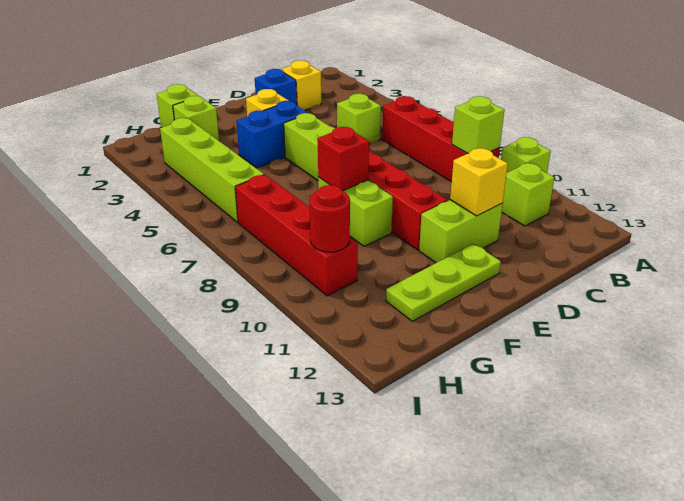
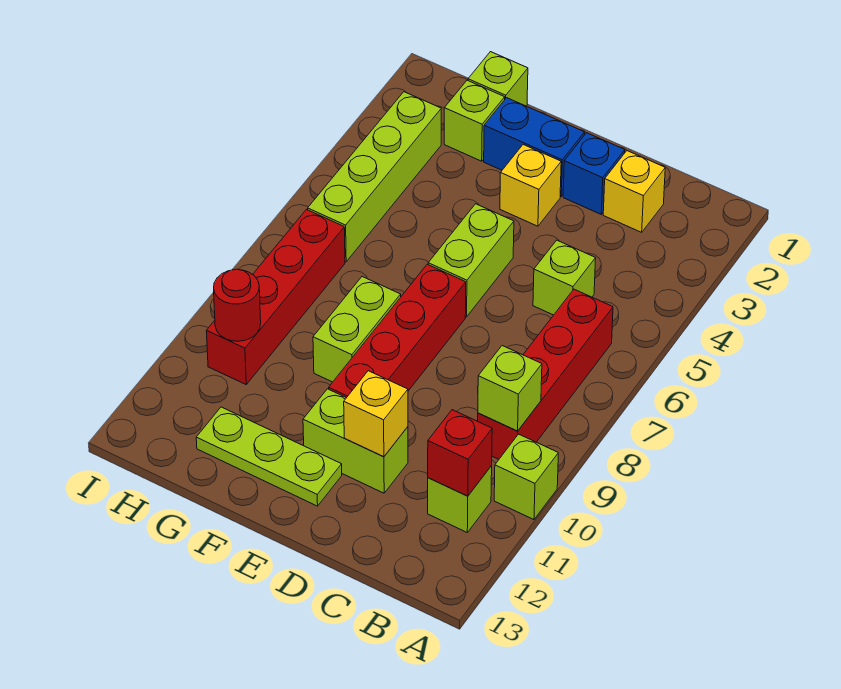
blue brick E4:F4 level 1 -> blue brick E2:F2 level 1
red brick F8 level 2 -> red brick B11 level 2

